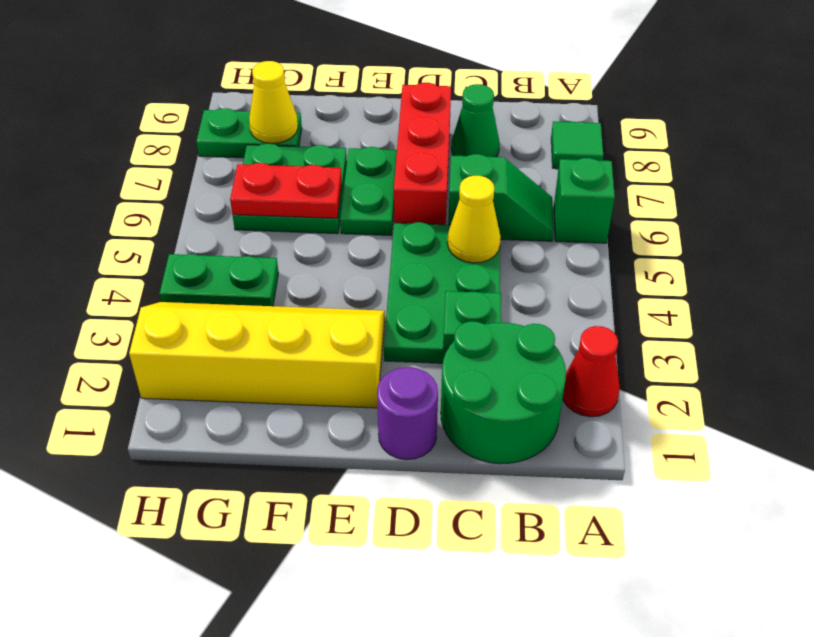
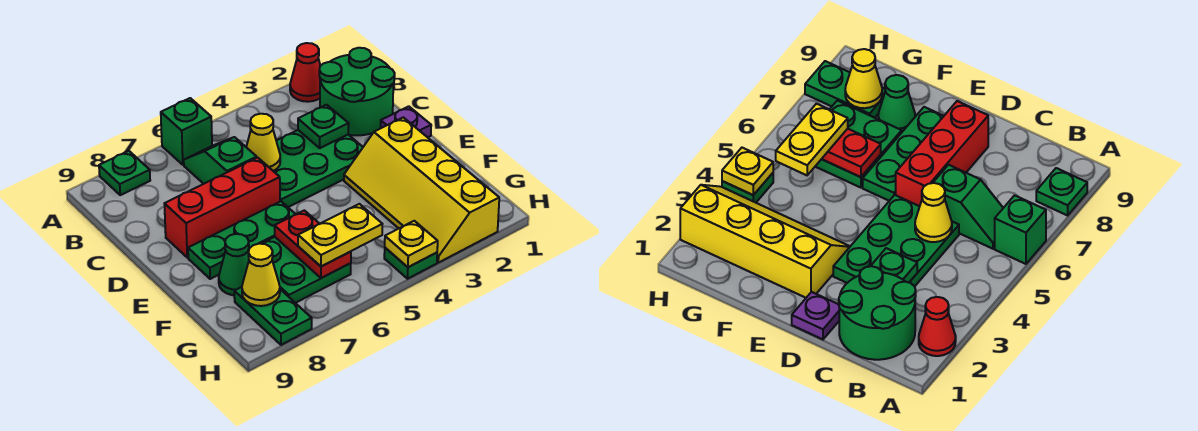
green tile A8 level 1 -> green plate A8 level 1
green cone C8 level 1 -> green cone F8 level 1
purple round brick D1 level 1 -> purple plate D1 level 1
green plate E6:E7 level 1 -> green plate E6:E8 level 1
green plate G4:H4 level 1 -> green plate H4 level 1
none -> yellow plate G5:G6 level 3
none -> yellow plate H4 level 2

